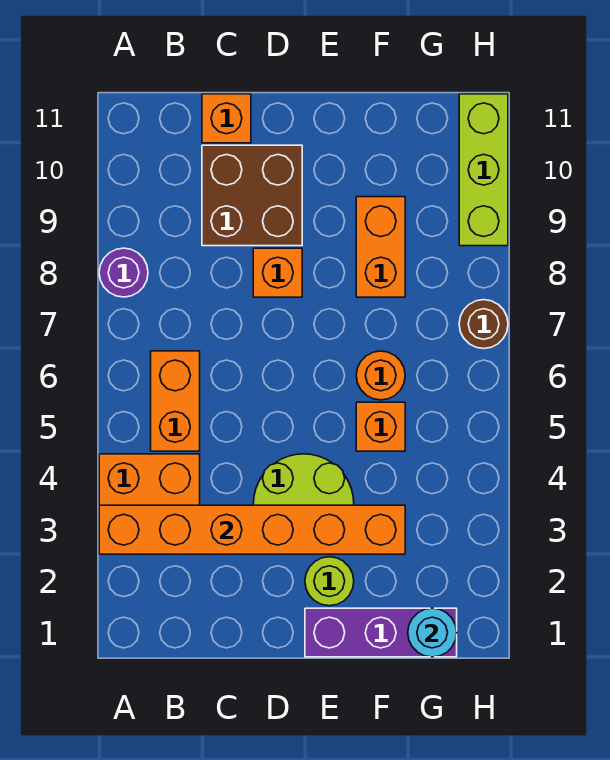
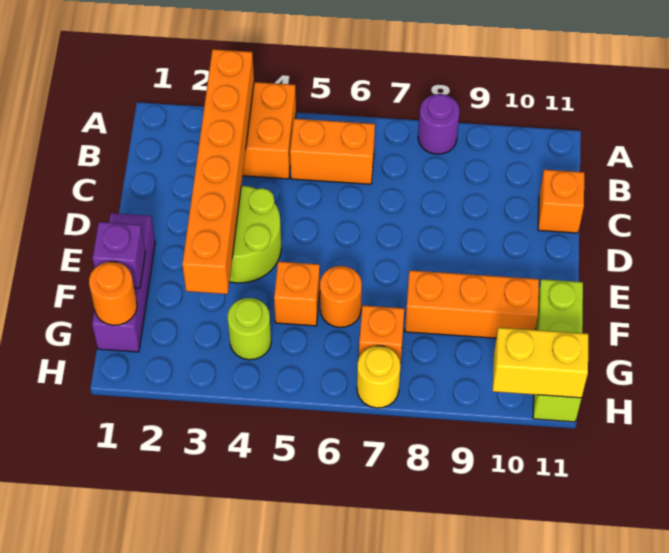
brown brick C9:D10 level 1 -> none
orange brick D8 level 1 -> orange brick G7 level 1
lime round brick E2 level 1 -> lime round brick G4 level 1
none -> purple brick F1 level 2
orange brick F8:F9 level 1 -> orange brick F8:F10 level 1
cyan round brick G1 level 2 -> orange round brick G1 level 2
brown round brick H7 level 1 -> yellow round brick H7 level 1
lime brick H9:H11 level 1 -> lime brick F11:H11 level 1
none -> yellow brick H10:H11 level 2

